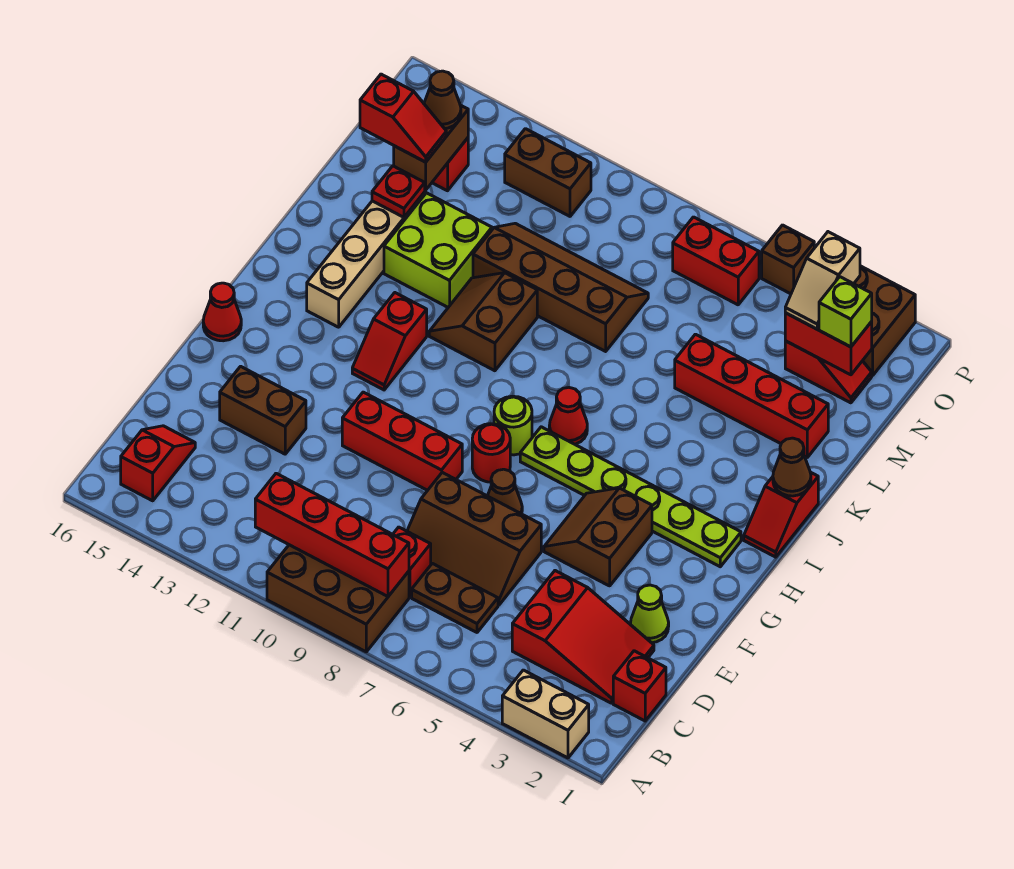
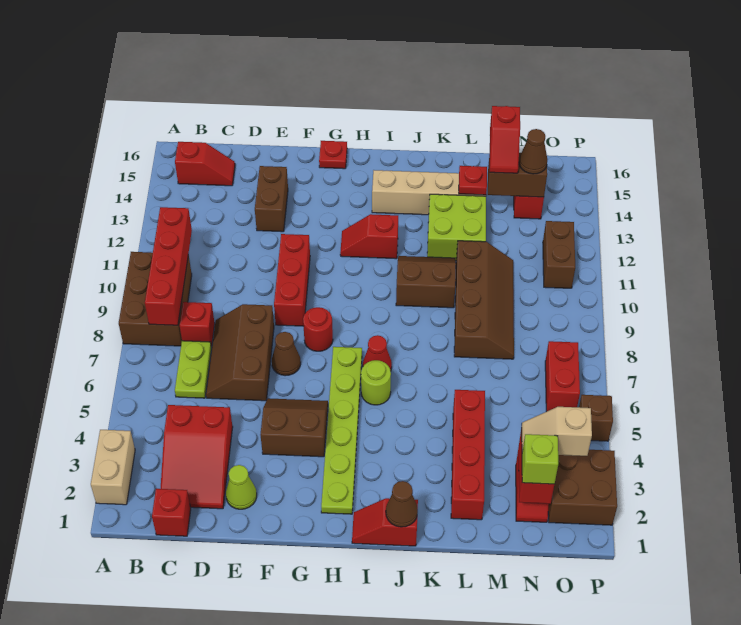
brown plate C6:C7 level 1 -> lime plate C6:C7 level 1
red cone G16 level 1 -> red plate G16 level 1
lime round brick H8 level 1 -> lime round brick I6 level 1

